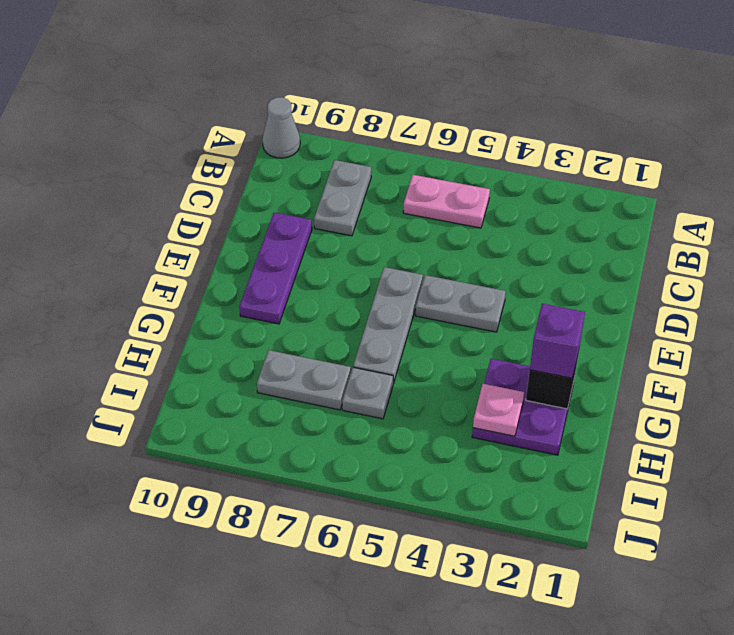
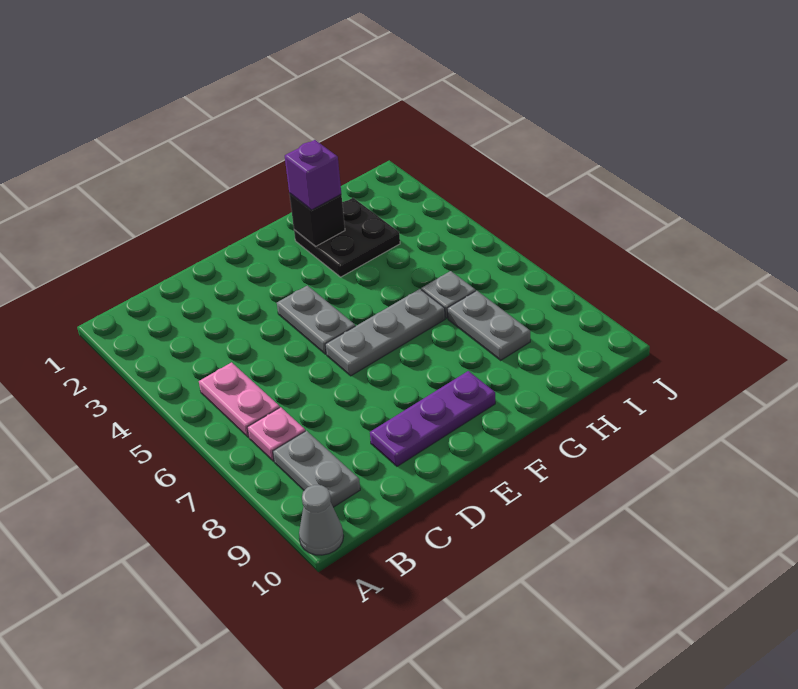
grey plate B8:C8 level 1 -> grey plate B8:B9 level 1
purple plate G2:H3 level 1 -> black plate G2:H3 level 1
pink plate H3 level 2 -> pink plate B7 level 1

